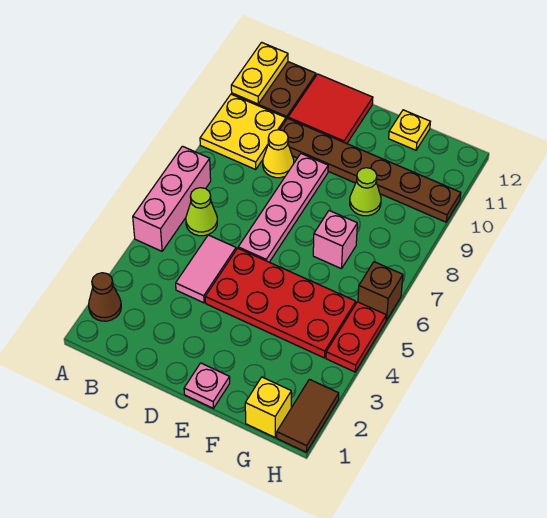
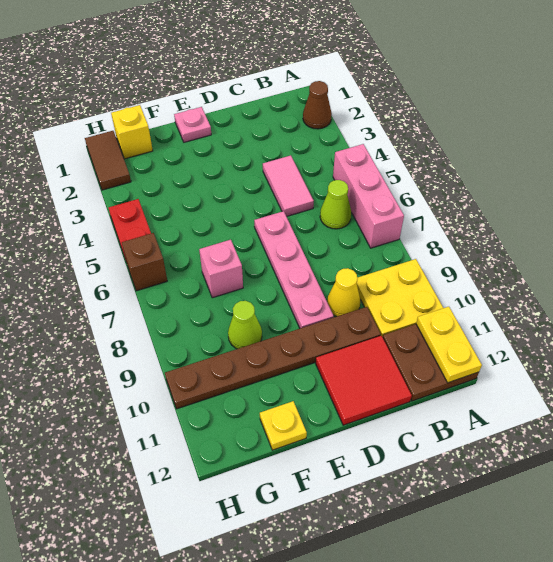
red plate D4:G5 level 1 -> none

